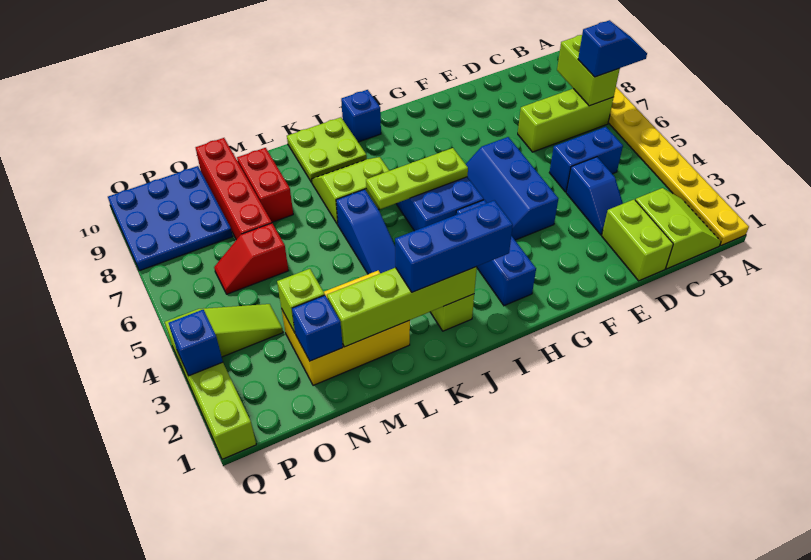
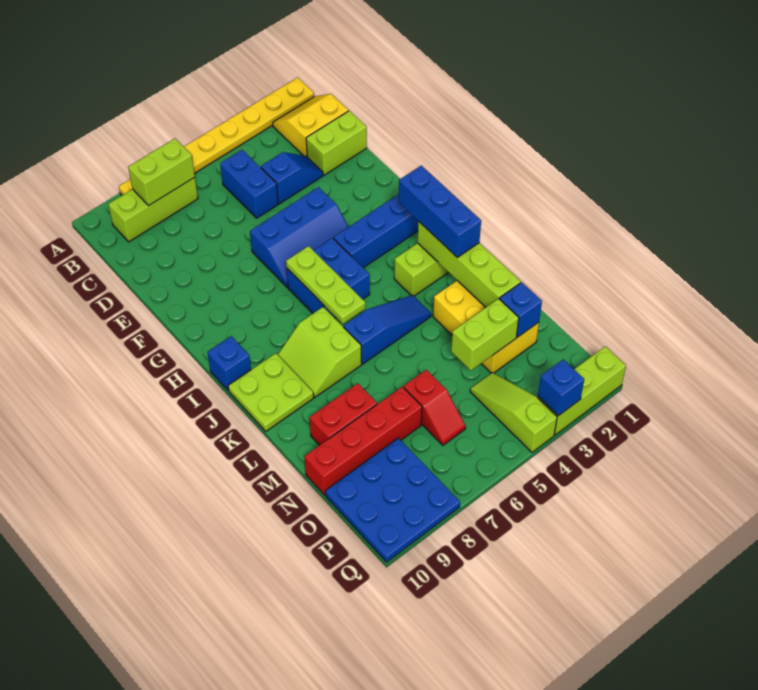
blue slope A7:B7 level 3 top B -> none
lime slope B1:C2 level 1 top C -> yellow slope B1:C2 level 1 top C
lime brick B7:D7 level 1 -> lime brick B7:B9 level 1
lime brick N3 level 2 -> lime brick N3:N4 level 2

